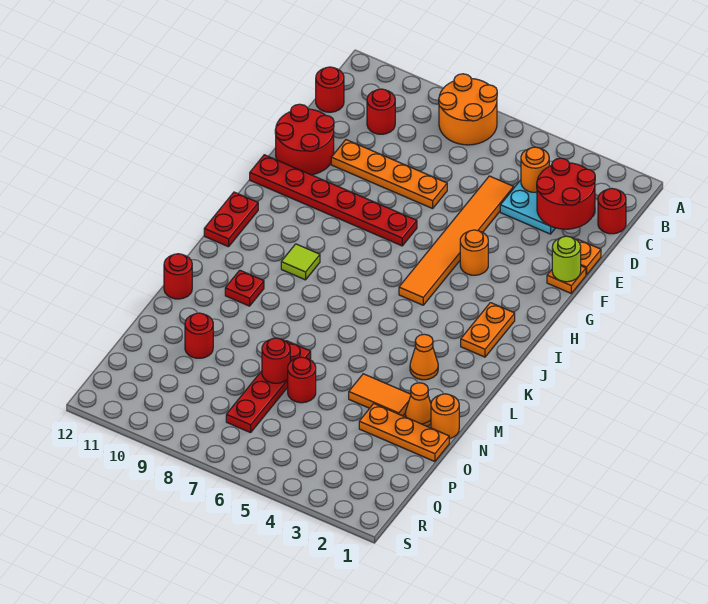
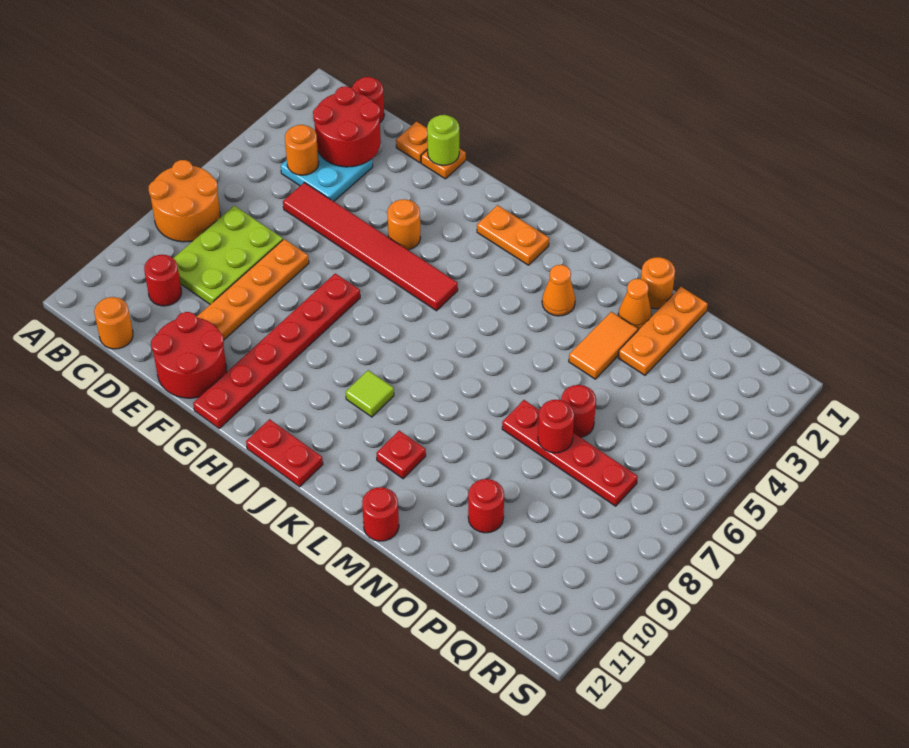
none -> lime plate C7:D9 level 1
red round brick C12 level 1 -> orange round brick C12 level 1
orange tile D5:I5 level 1 -> red tile D5:I5 level 1

